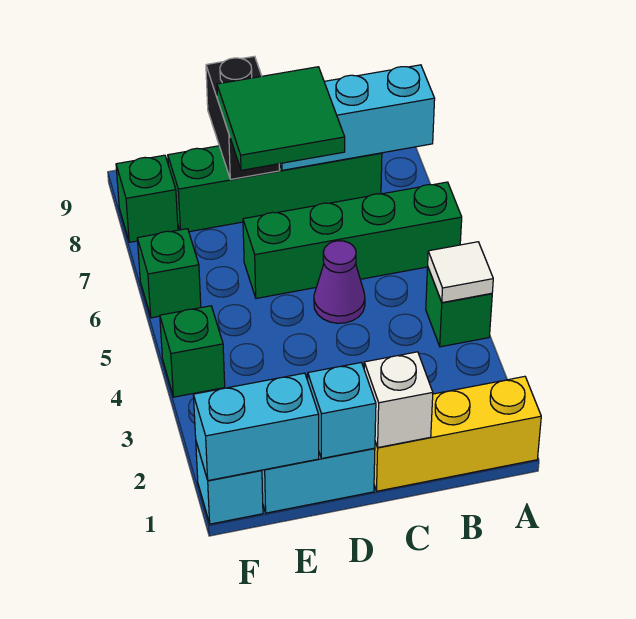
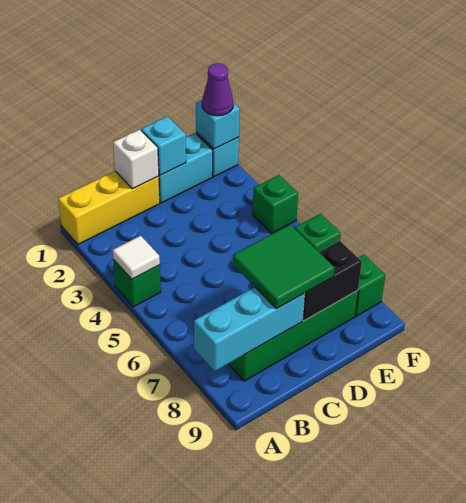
green brick A6:D6 level 1 -> none
purple cone C5 level 1 -> purple cone F1 level 3
black brick D8:D9 level 2 -> black brick D8:E8 level 2
cyan brick E1:F1 level 2 -> cyan brick F1 level 2

